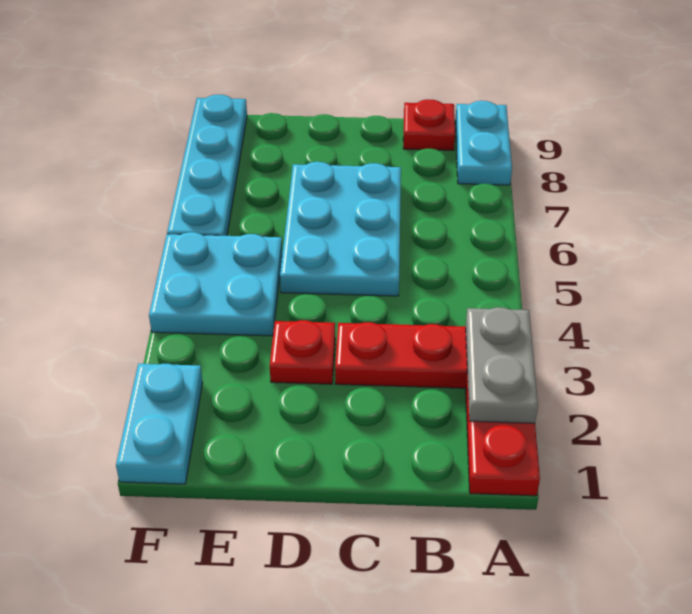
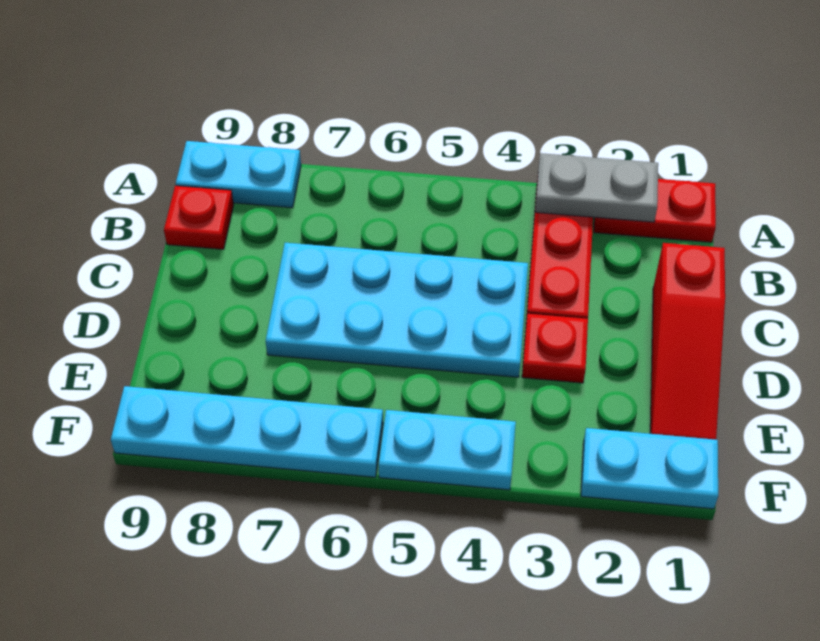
none -> red slope C1:E1 level 1 top C
cyan plate C5:D7 level 1 -> cyan plate C4:D7 level 1
cyan plate E4:F5 level 1 -> cyan plate F4:F5 level 1

